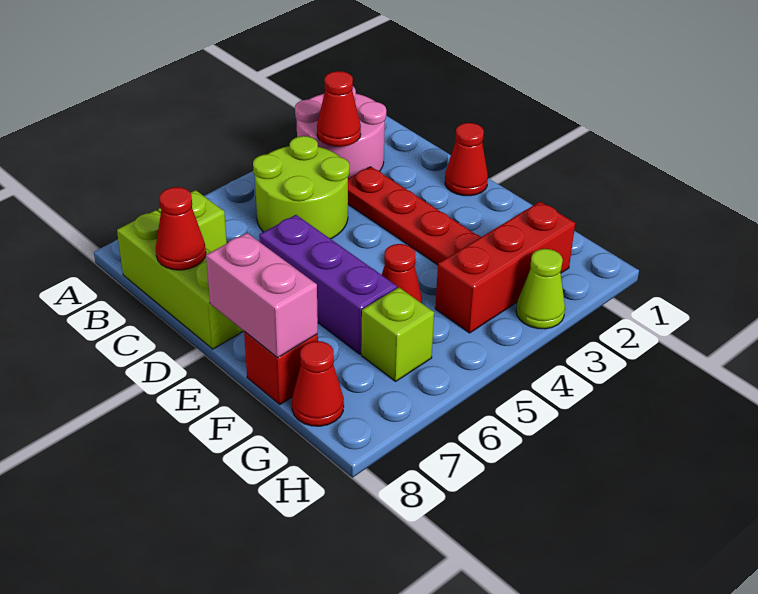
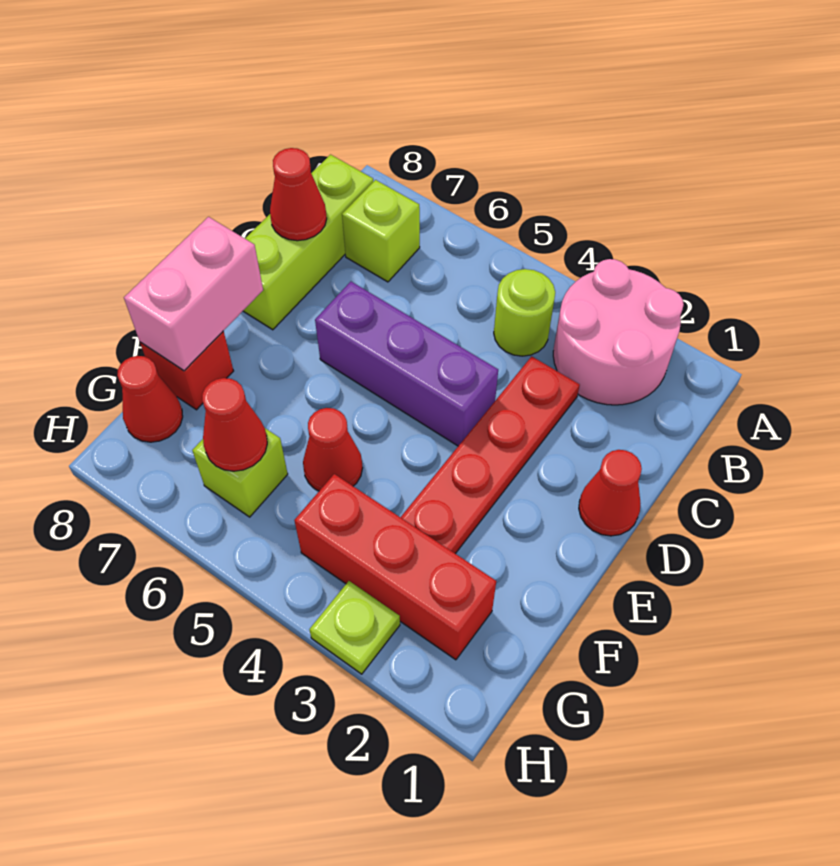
red cone B3 level 2 -> red cone G6 level 2
lime round brick B4:C5 level 1 -> lime round brick B4 level 1
purple brick D6:F6 level 1 -> purple brick D4:D6 level 1
lime cone H3 level 1 -> lime plate H3 level 1

